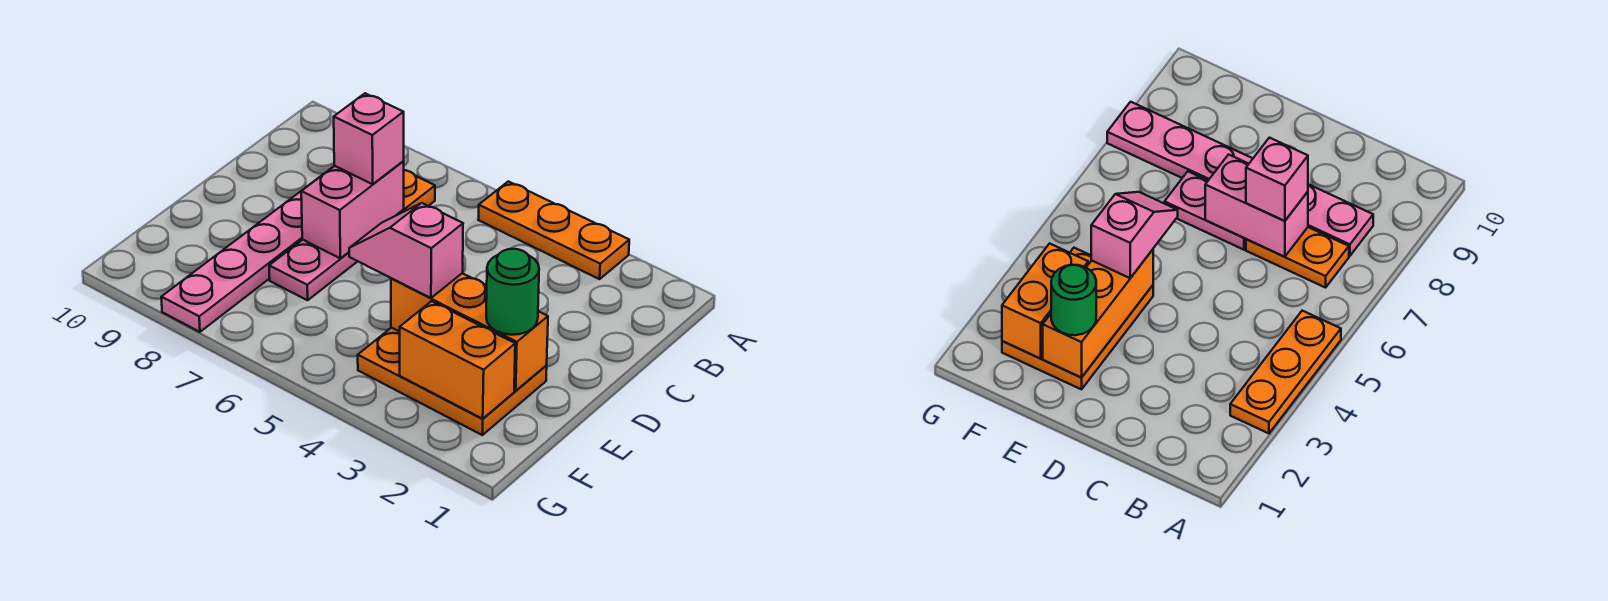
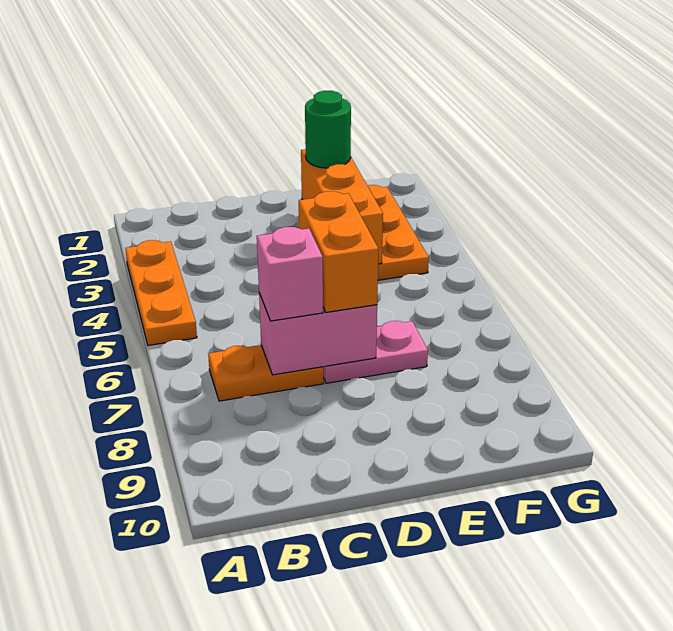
pink plate B8:G8 level 1 -> none
pink slope E4:E5 level 3 top 4 -> none
orange brick F2:F3 level 2 -> orange brick D6:D7 level 3

